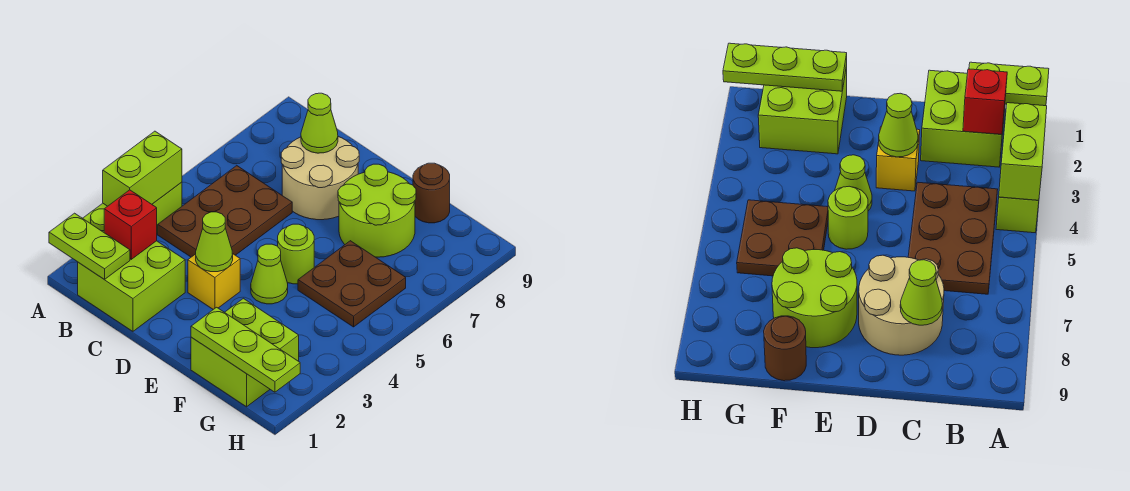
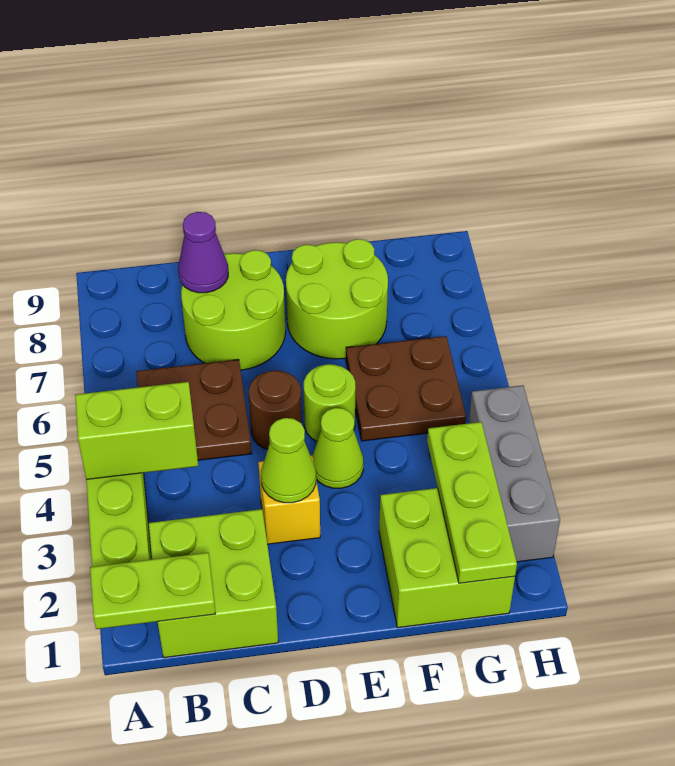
lime brick A3:A4 level 2 -> lime brick A4:B4 level 2
red brick B2 level 2 -> none
brown plate B4:C6 level 1 -> brown plate B5:C6 level 1
tan round brick C7:D8 level 1 -> lime round brick C7:D8 level 1
lime cone C8 level 2 -> purple cone C8 level 2
lime plate F1:H1 level 2 -> lime plate G1:G3 level 2
brown round brick F9 level 1 -> brown round brick D5 level 1
none -> grey brick H2:H4 level 1

